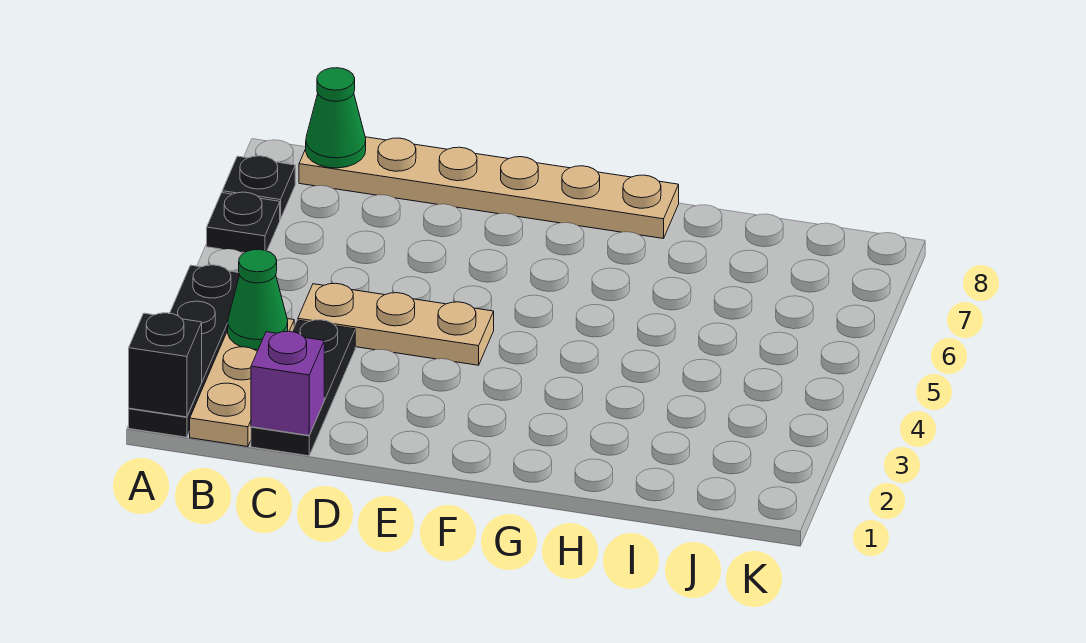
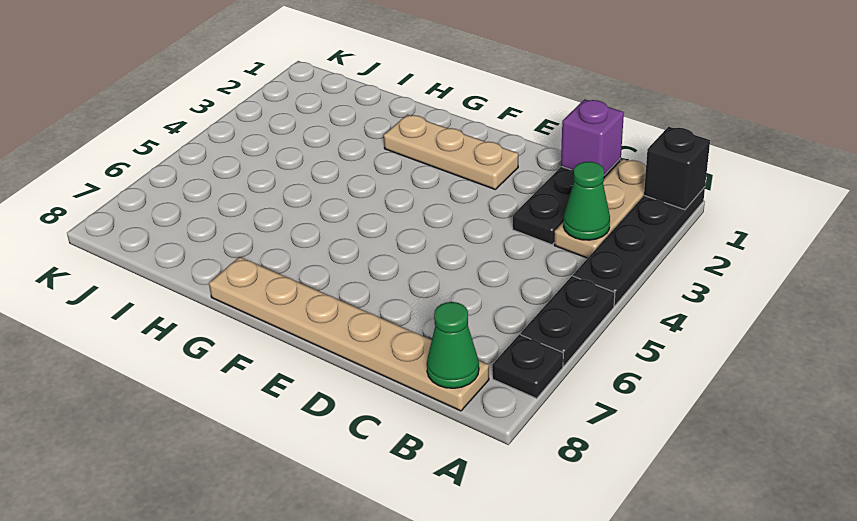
black plate A6 level 1 -> black plate A5:A6 level 1
tan plate C4:E4 level 1 -> tan plate E2:G2 level 1

